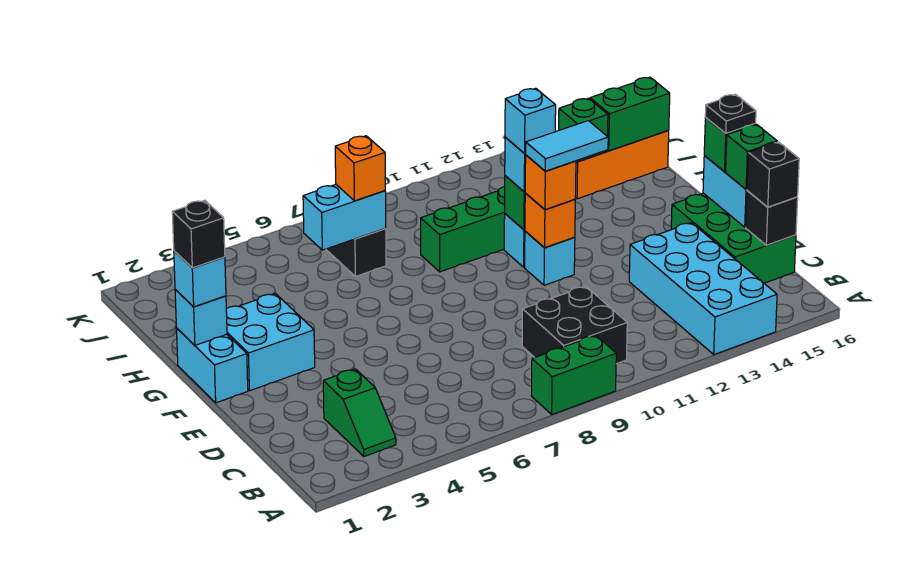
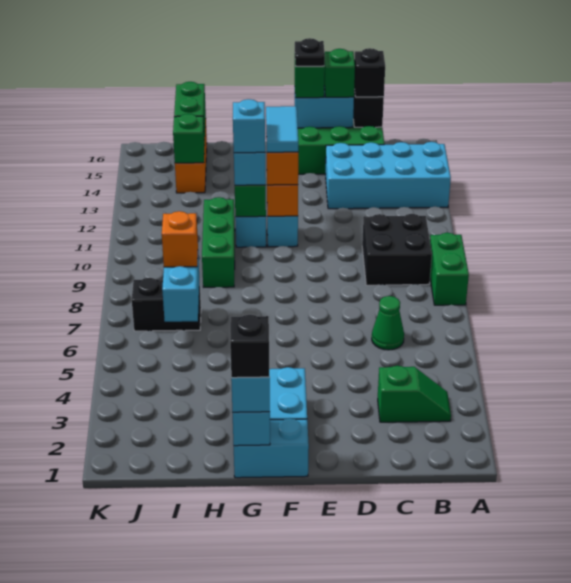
none -> green cone C6 level 1

